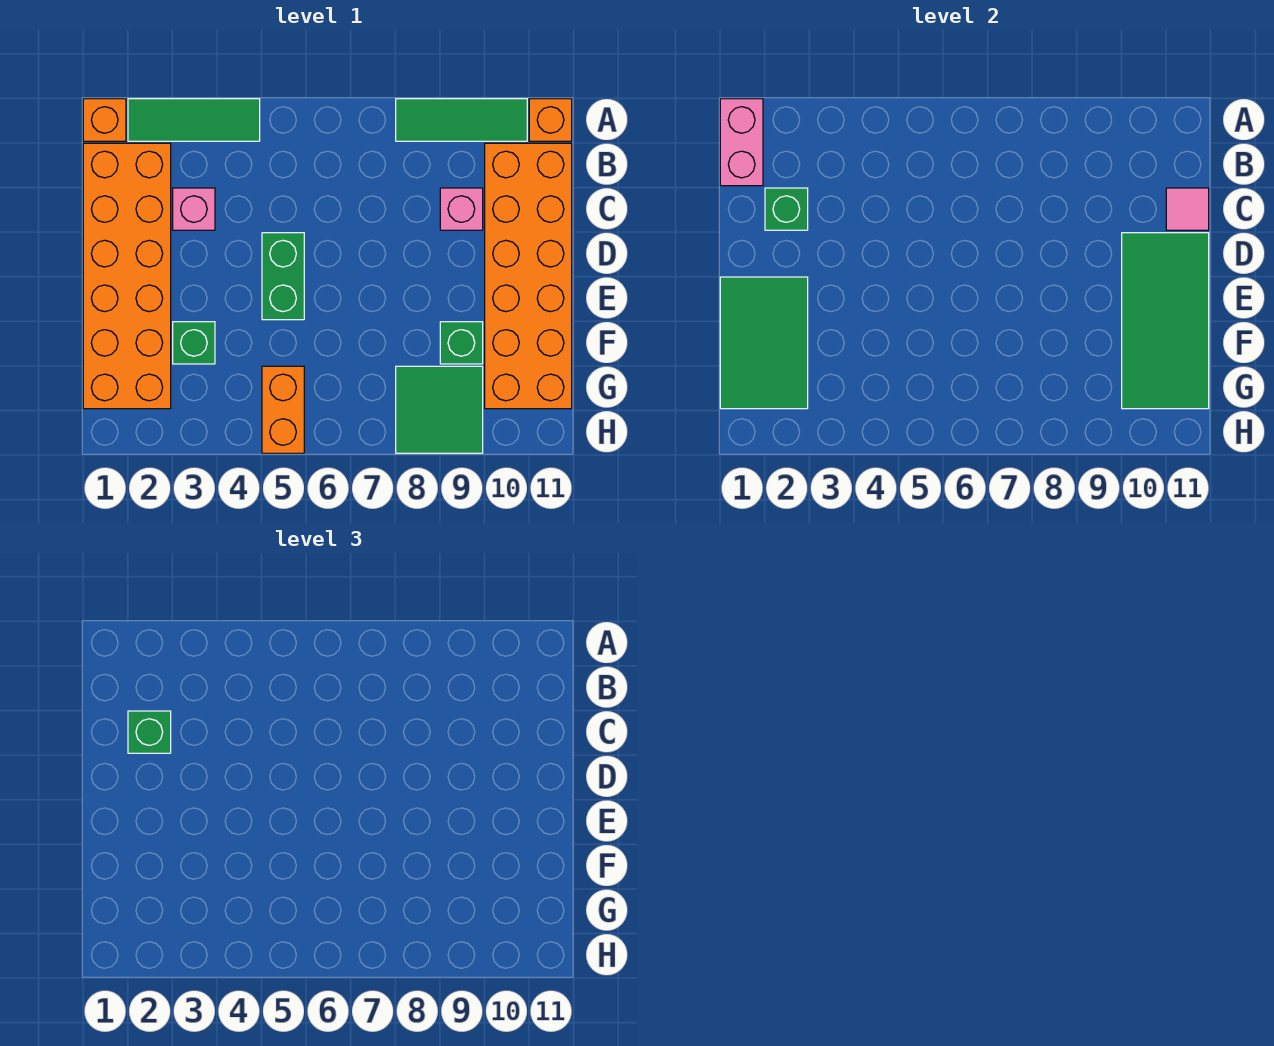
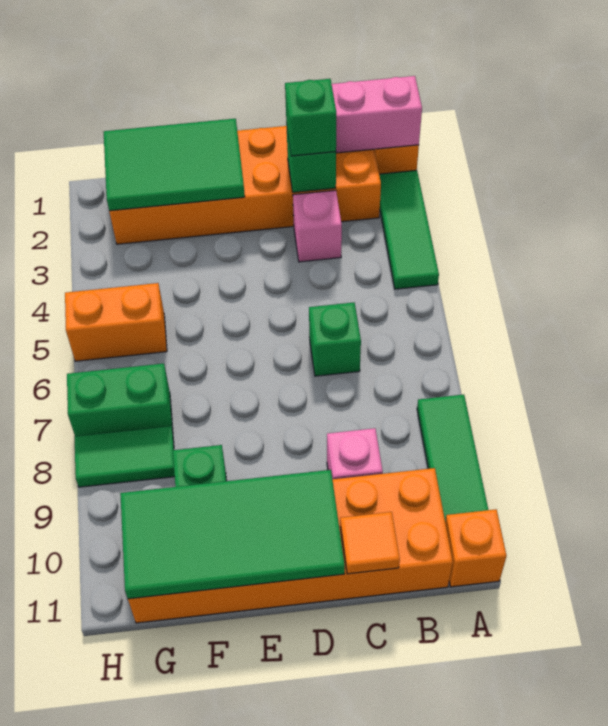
pink tile C11 level 2 -> orange tile C11 level 2
green brick D5:E5 level 1 -> green brick G7:H7 level 1
green brick F3 level 1 -> green brick C6 level 1
green tile G8:H9 level 1 -> green tile G8:H8 level 1

